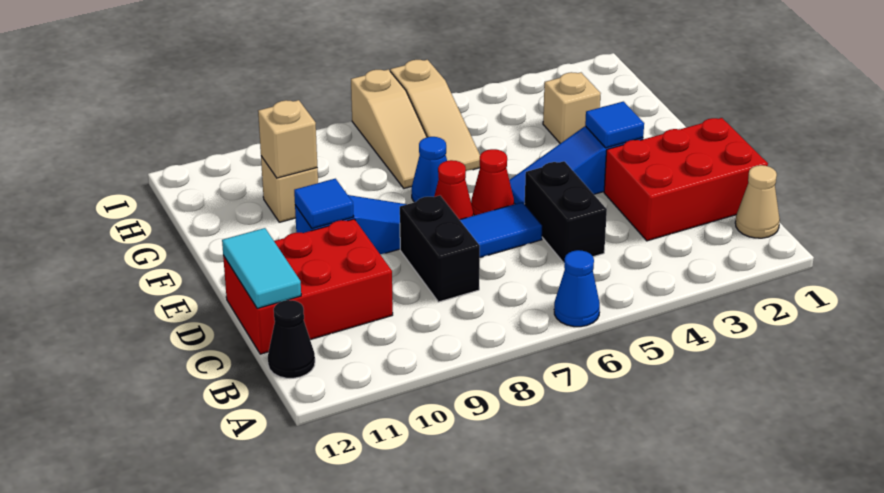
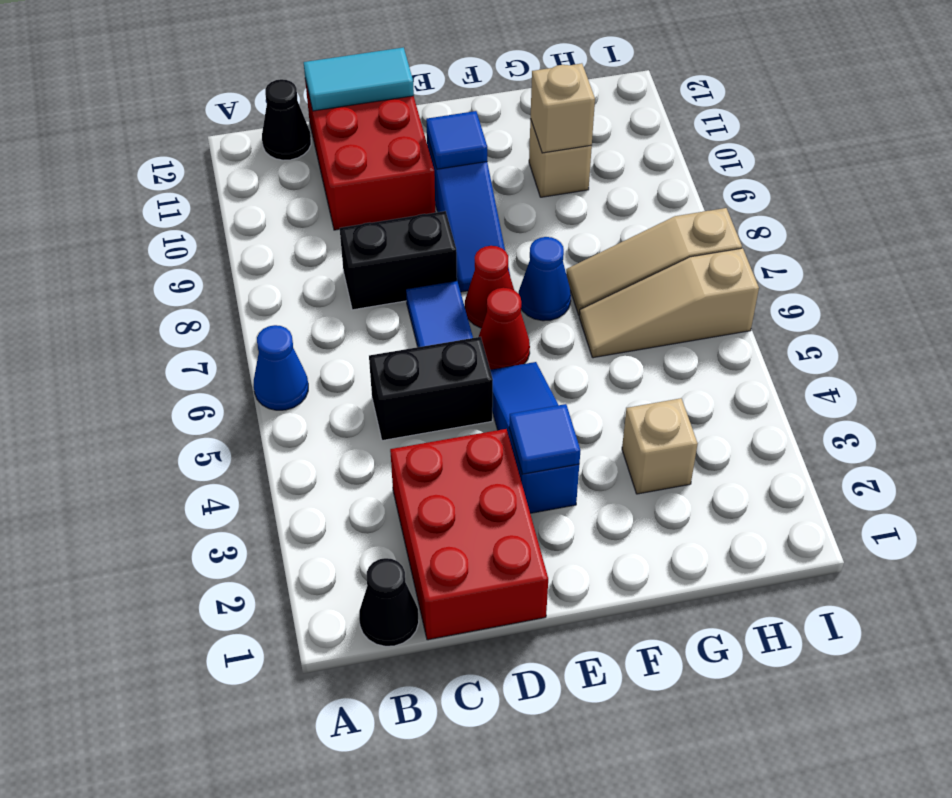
tan cone B1 level 1 -> black cone B1 level 1

